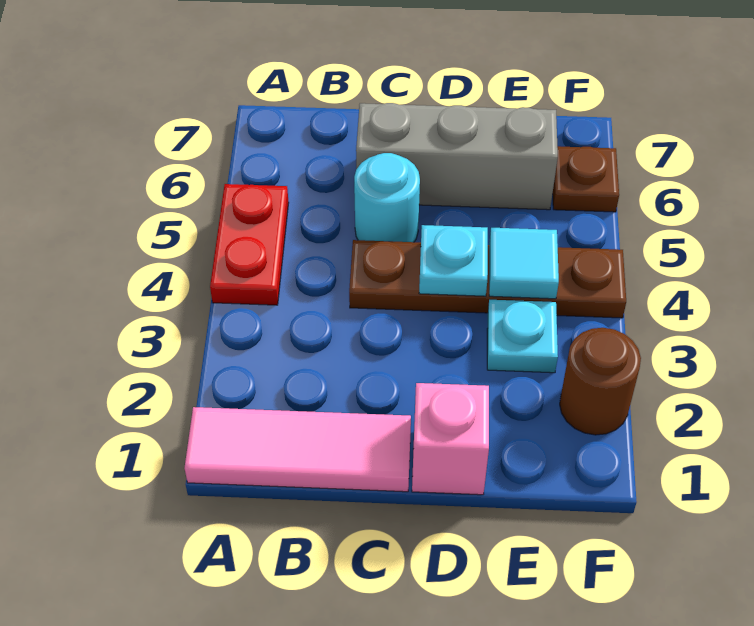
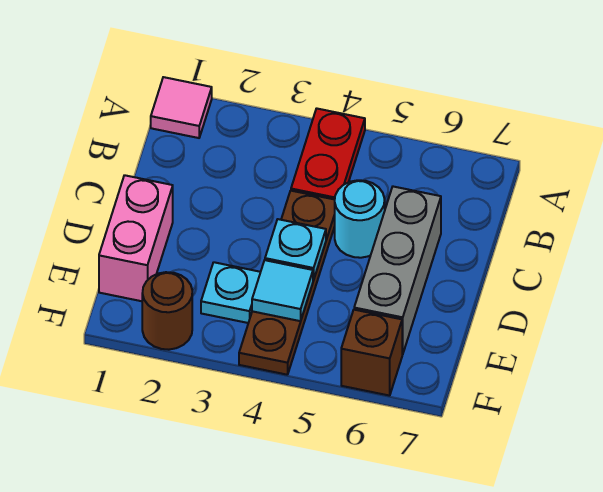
pink tile A1:C1 level 1 -> pink tile A1 level 1
red plate A4:A5 level 1 -> red plate A4:B4 level 1
pink brick D1 level 1 -> pink brick D1:E1 level 1
brown plate F6 level 1 -> brown brick F6 level 1

